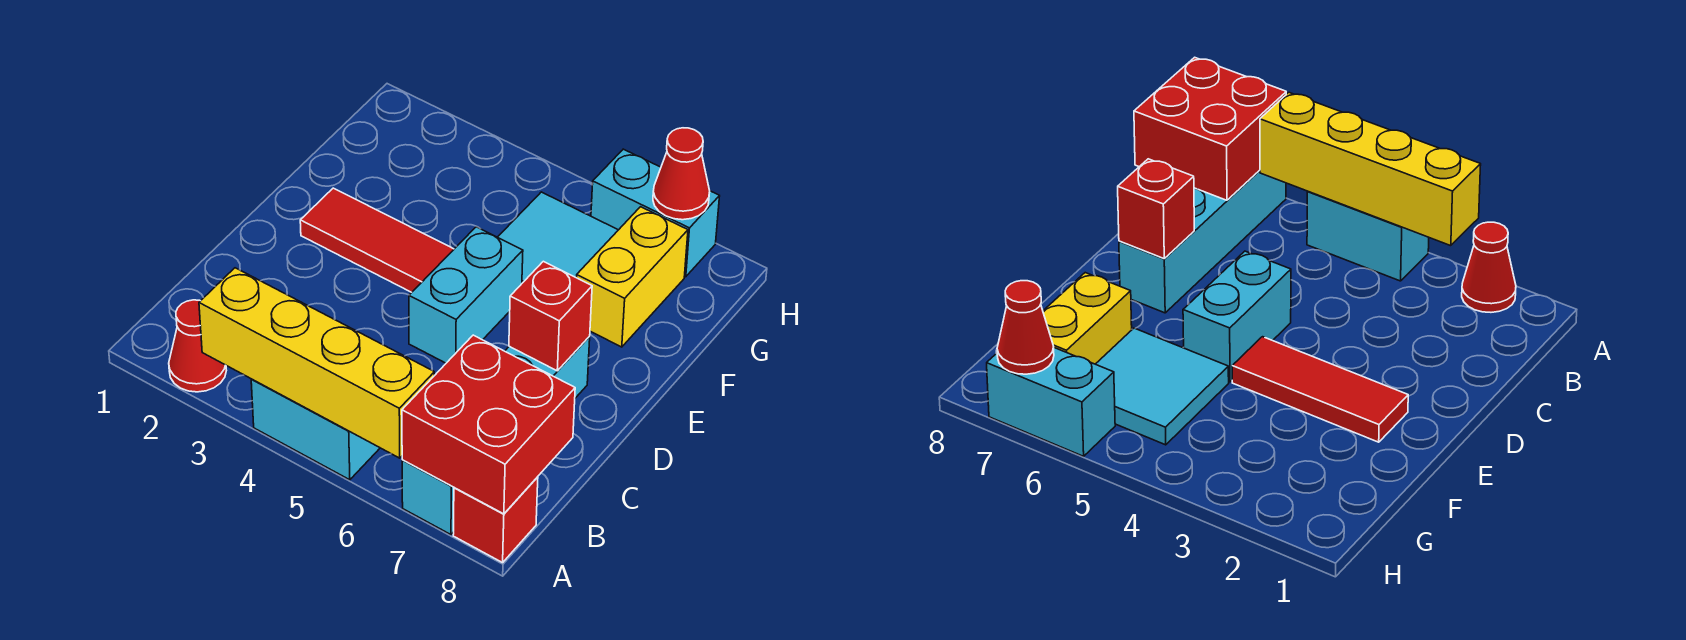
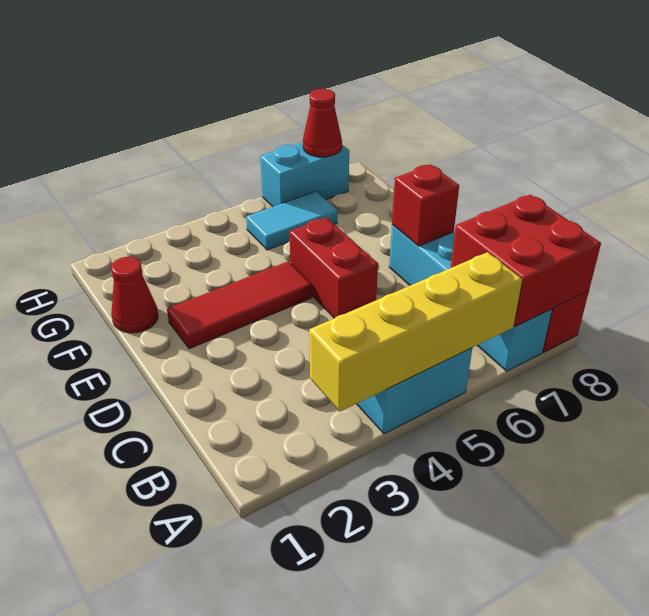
red cone A2 level 1 -> red cone F1 level 1
cyan brick D5:E5 level 1 -> red brick D5:E5 level 1
cyan tile F5:G6 level 1 -> cyan tile G5:G6 level 1
yellow brick F7:G7 level 1 -> none

